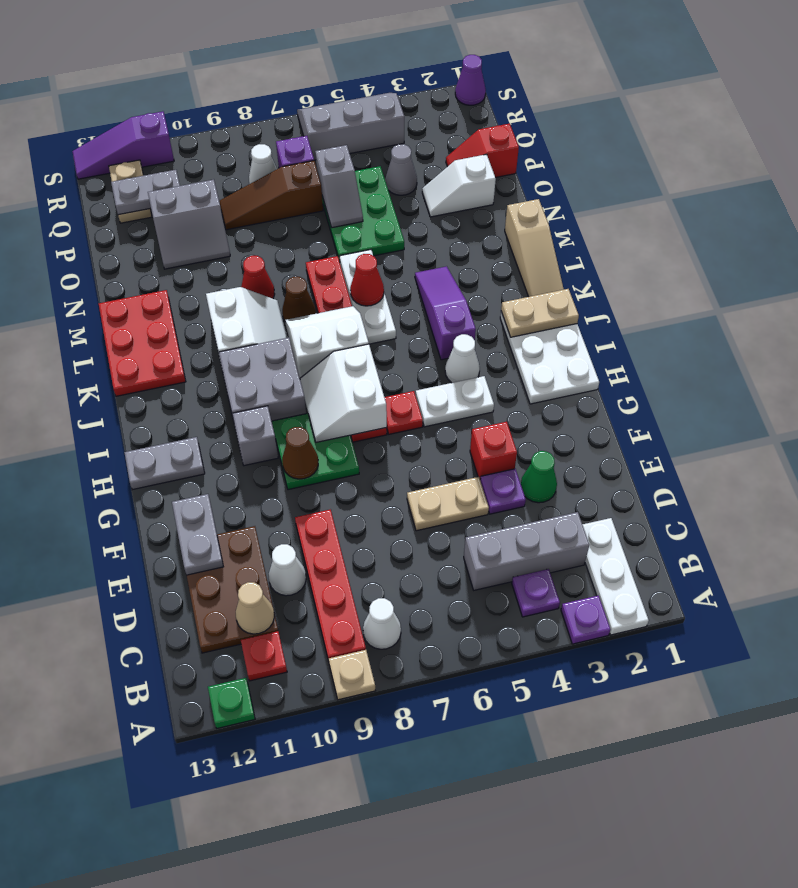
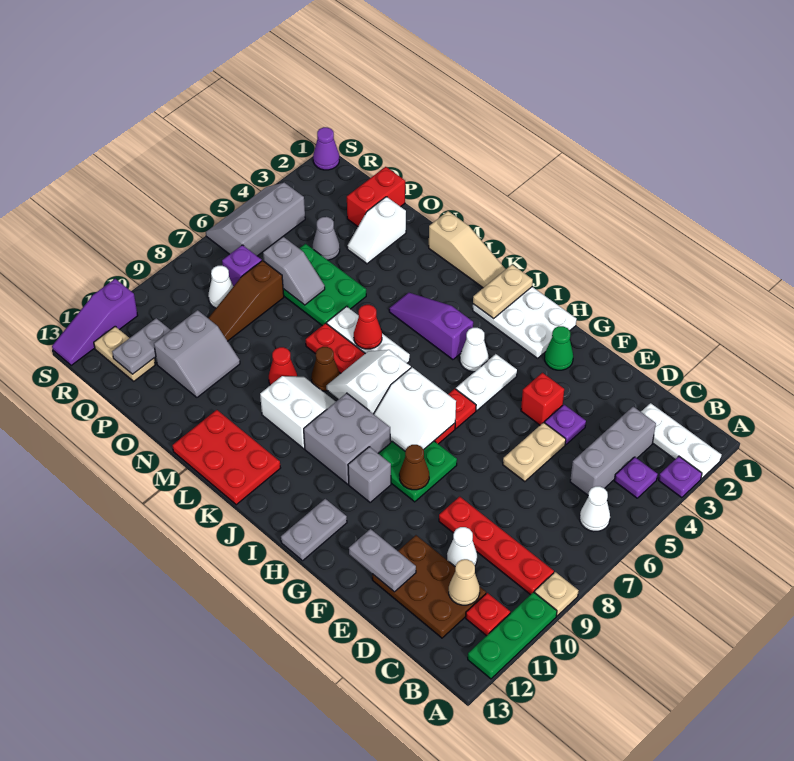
green plate A12 level 1 -> green plate A10:A12 level 1
white cone B8 level 1 -> white cone B6 level 1
green cone E3 level 1 -> green cone G2 level 1
red slope P1:P2 level 1 top 1 -> red brick P1:P2 level 1

